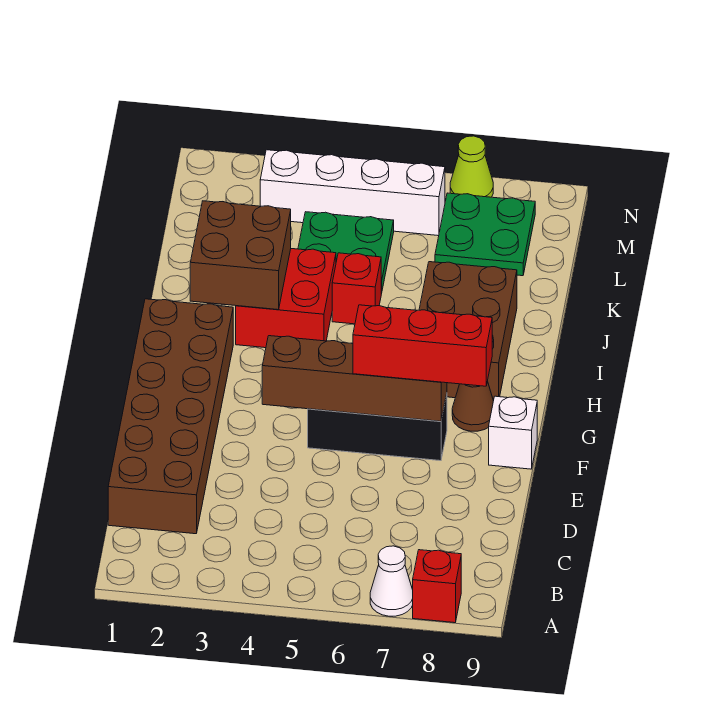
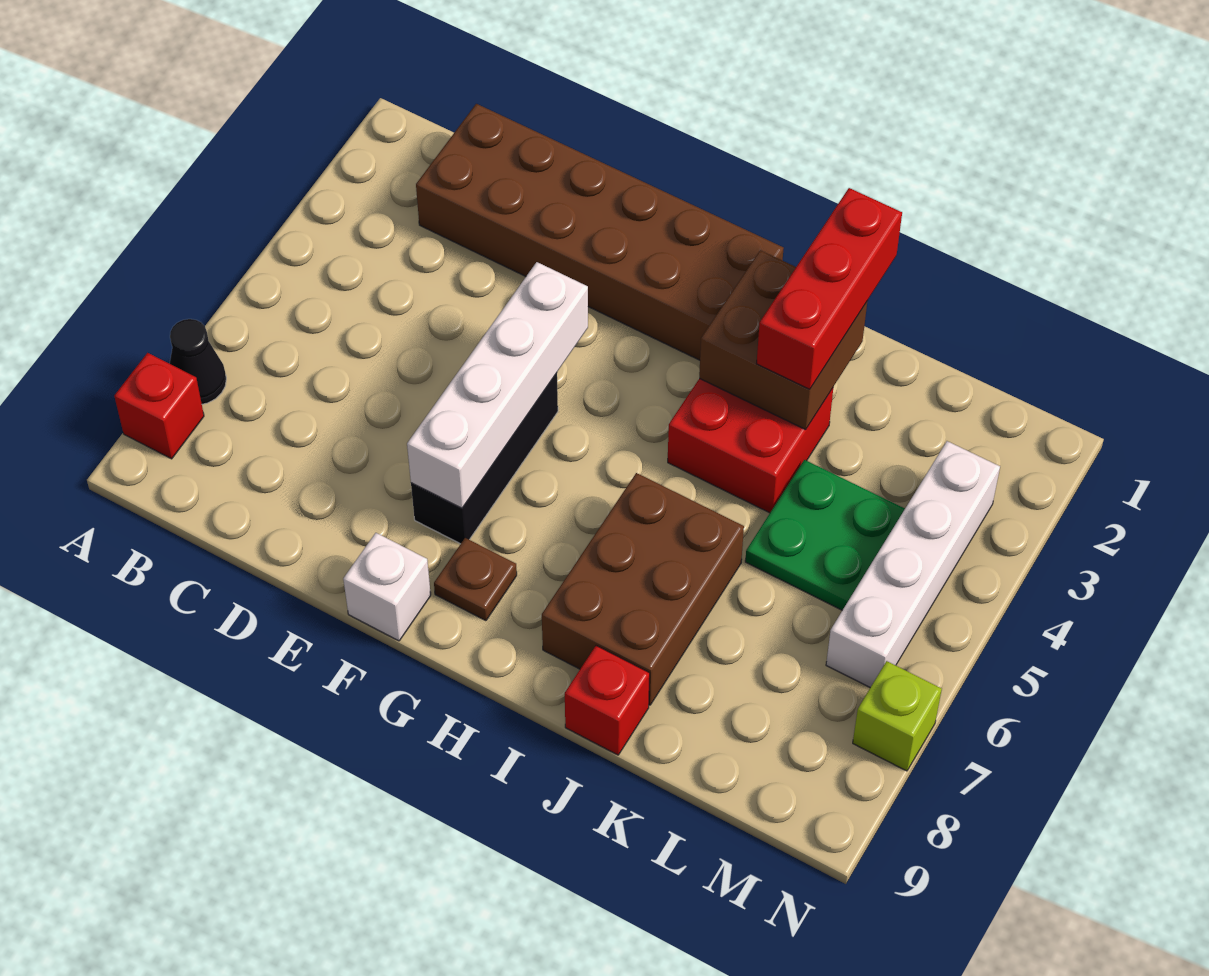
white cone A7 level 1 -> black cone A7 level 1
brown brick F4:F7 level 2 -> white brick F4:F7 level 2
red brick F6:F8 level 3 -> red brick J1:J3 level 3
brown cone G8 level 1 -> brown plate G8 level 1
brown brick H7:J8 level 1 -> brown brick I6:J8 level 1
red brick J5 level 1 -> red brick J9 level 1
green plate L7:M8 level 1 -> none
lime cone N7 level 1 -> lime brick N7 level 1

